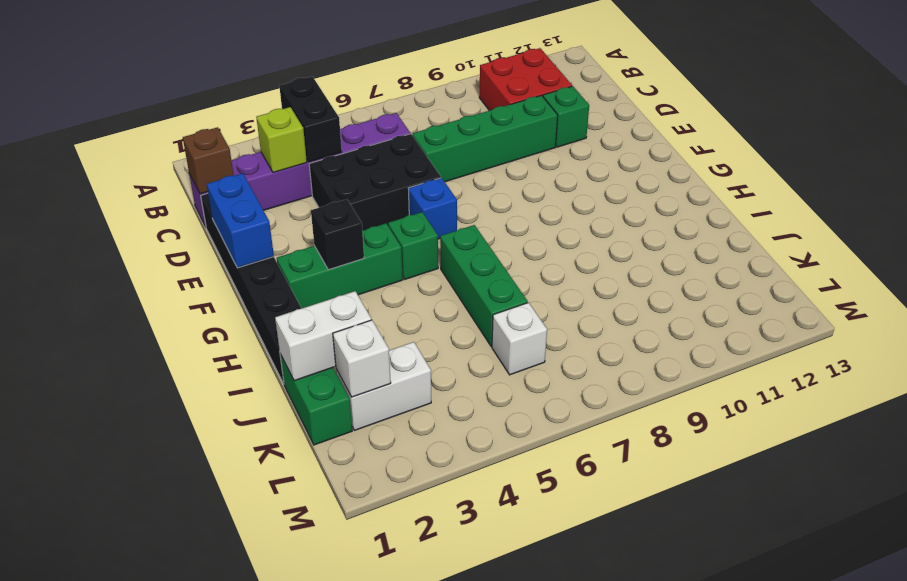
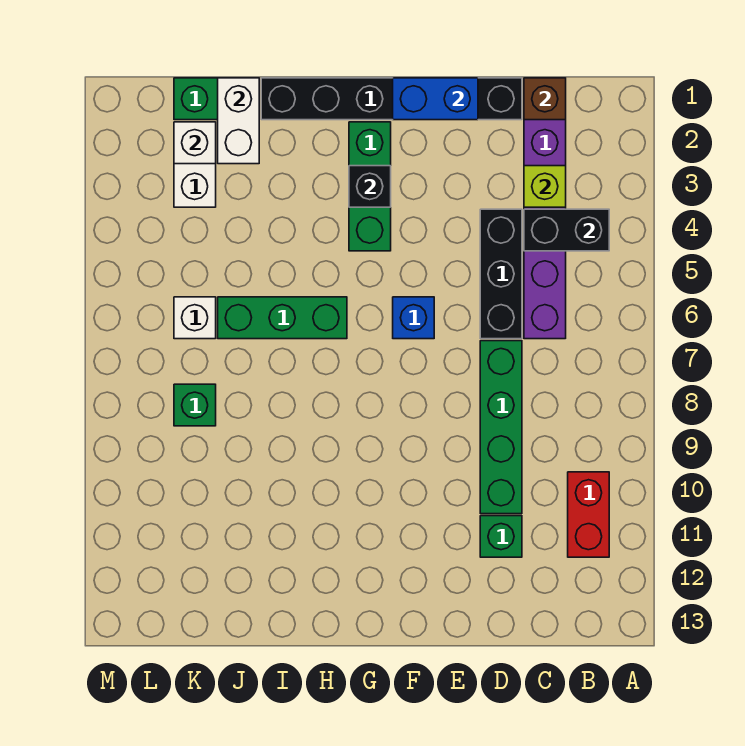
red brick B10:C11 level 1 -> red brick B10:B11 level 1
black brick D4:E6 level 1 -> black brick D4:D6 level 1
green brick G5 level 1 -> green brick K8 level 1

